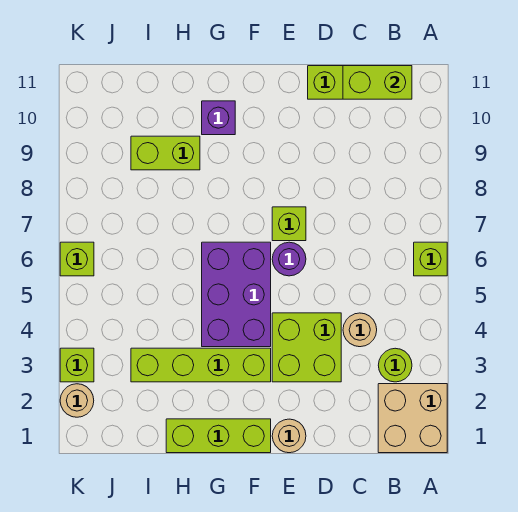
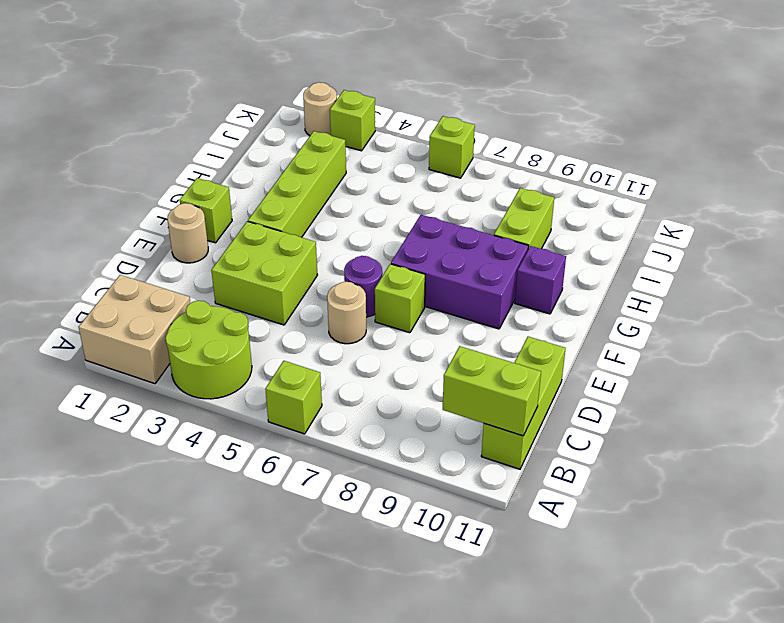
lime round brick B3 level 1 -> lime round brick A3:B4 level 1
lime brick B11:C11 level 2 -> lime brick B10:B11 level 2
tan round brick C4 level 1 -> tan round brick D6 level 1
lime brick F1:H1 level 1 -> lime brick F1 level 1
purple brick F4:G6 level 1 -> purple brick F7:G9 level 1

